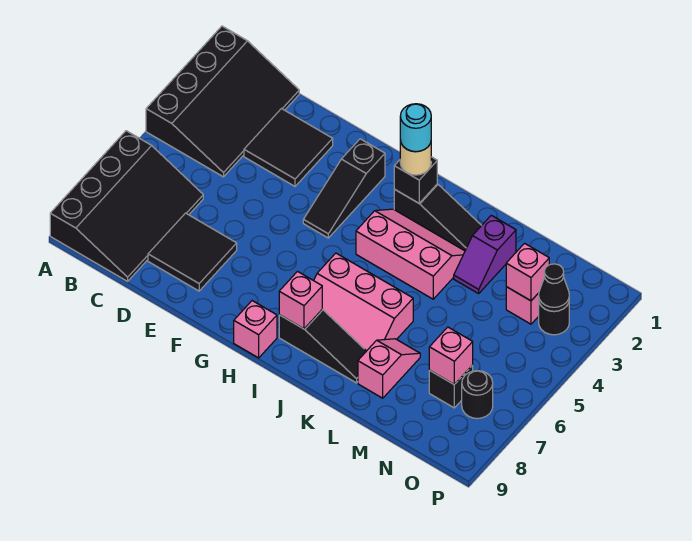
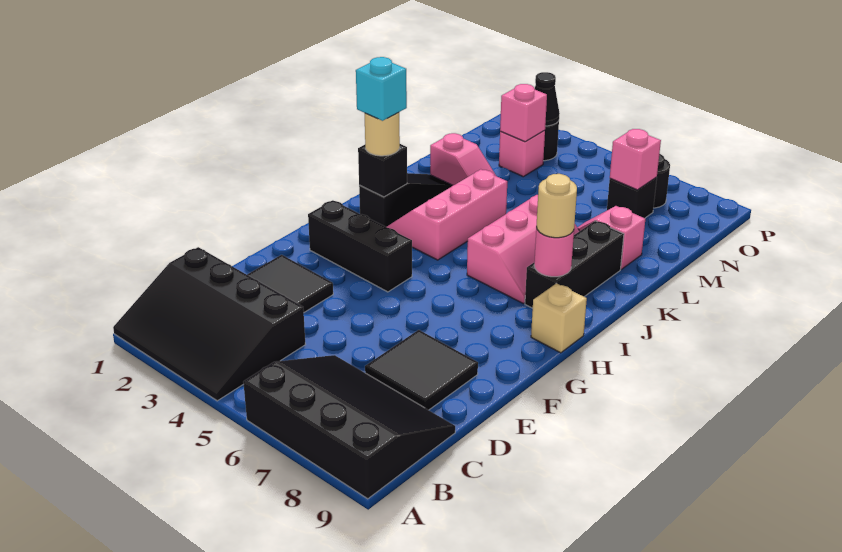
black slope A1:C4 level 1 top A -> black slope A1:C4 level 1 top C
black slope G2:G4 level 1 top 2 -> black brick G2:G4 level 1
pink brick H9 level 1 -> tan brick H9 level 1
cyan round brick I2 level 4 -> cyan brick I2 level 4
black slope I8:K8 level 1 top I -> black brick I8:K8 level 1
pink brick I8 level 2 -> pink round brick I8 level 2
none -> tan round brick I8 level 3
purple slope L2:L3 level 1 top 2 -> pink slope L2:L3 level 1 top 2

